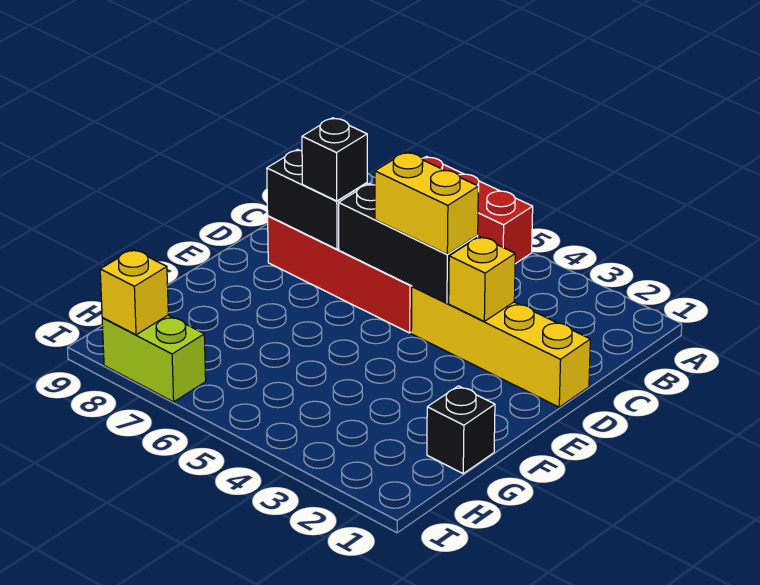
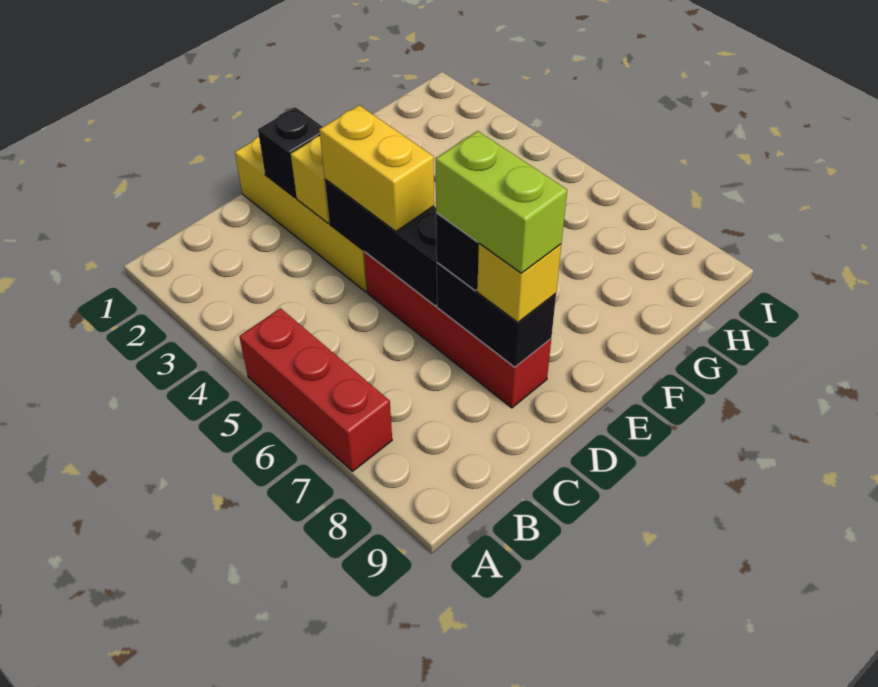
black brick G1 level 1 -> black brick D2 level 2
lime brick I7:I8 level 1 -> lime brick D7:D8 level 4
yellow brick I8 level 2 -> yellow brick D8 level 3

